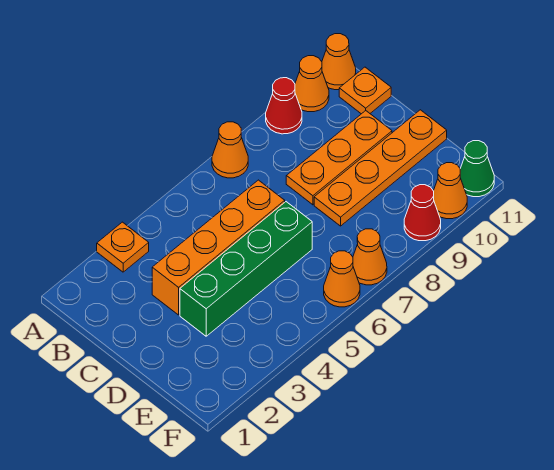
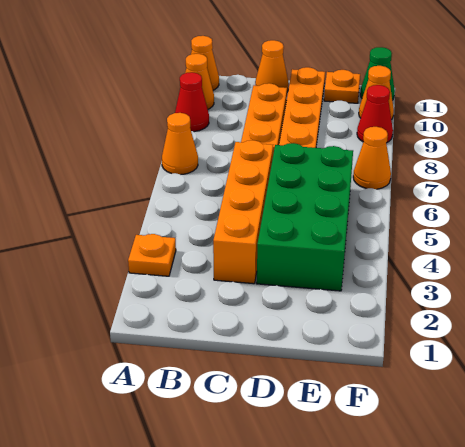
orange plate B11 level 1 -> orange plate E11 level 1
green brick D3:D6 level 1 -> green brick D3:E6 level 1
orange cone F6 level 1 -> orange cone C11 level 1

